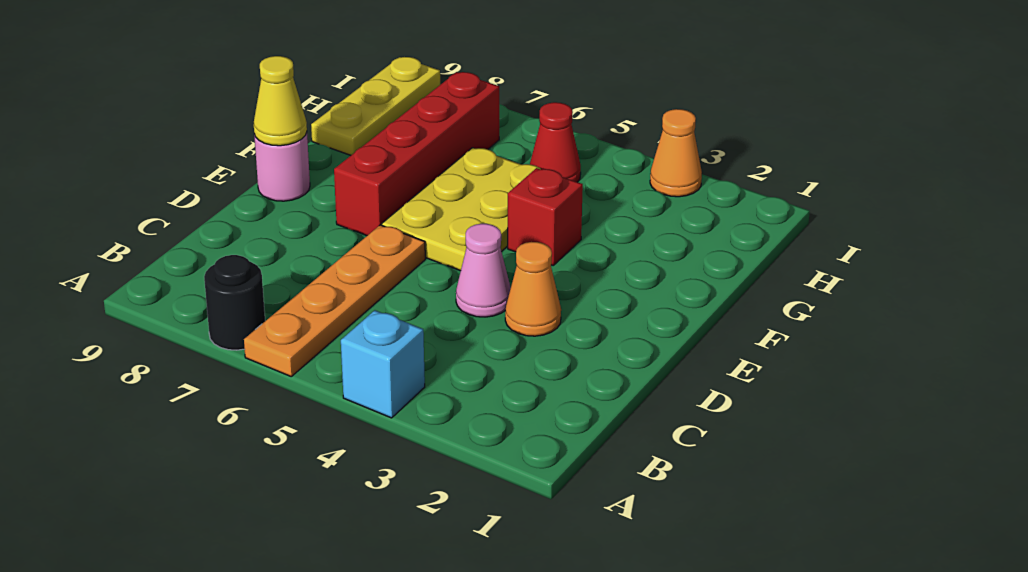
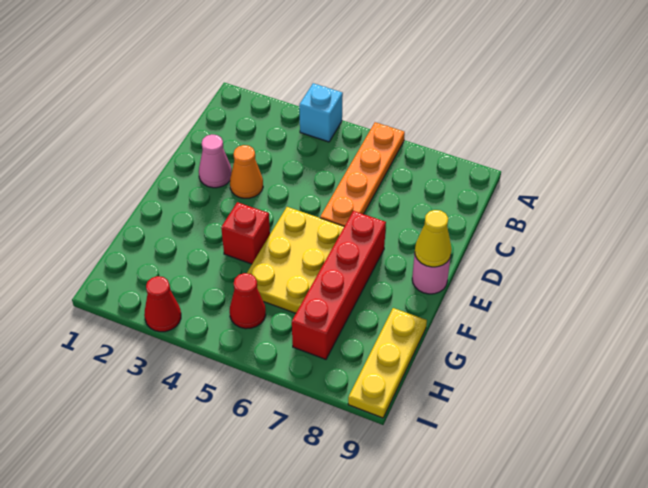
black round brick A7 level 1 -> none
pink cone D4 level 1 -> pink cone D2 level 1
orange cone I3 level 1 -> red cone I3 level 1

